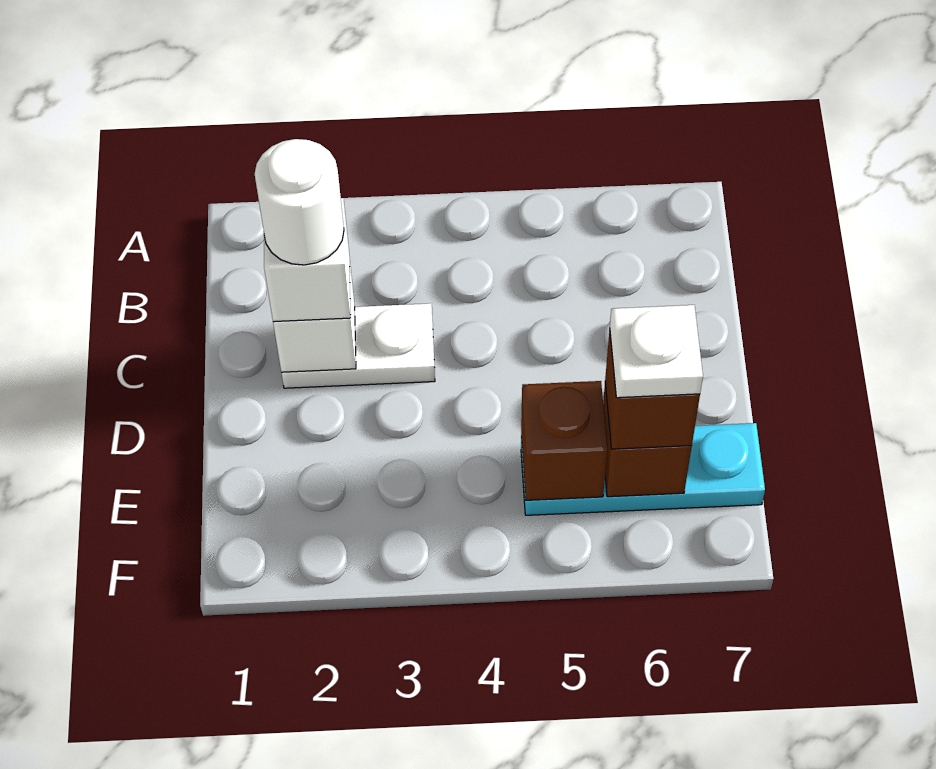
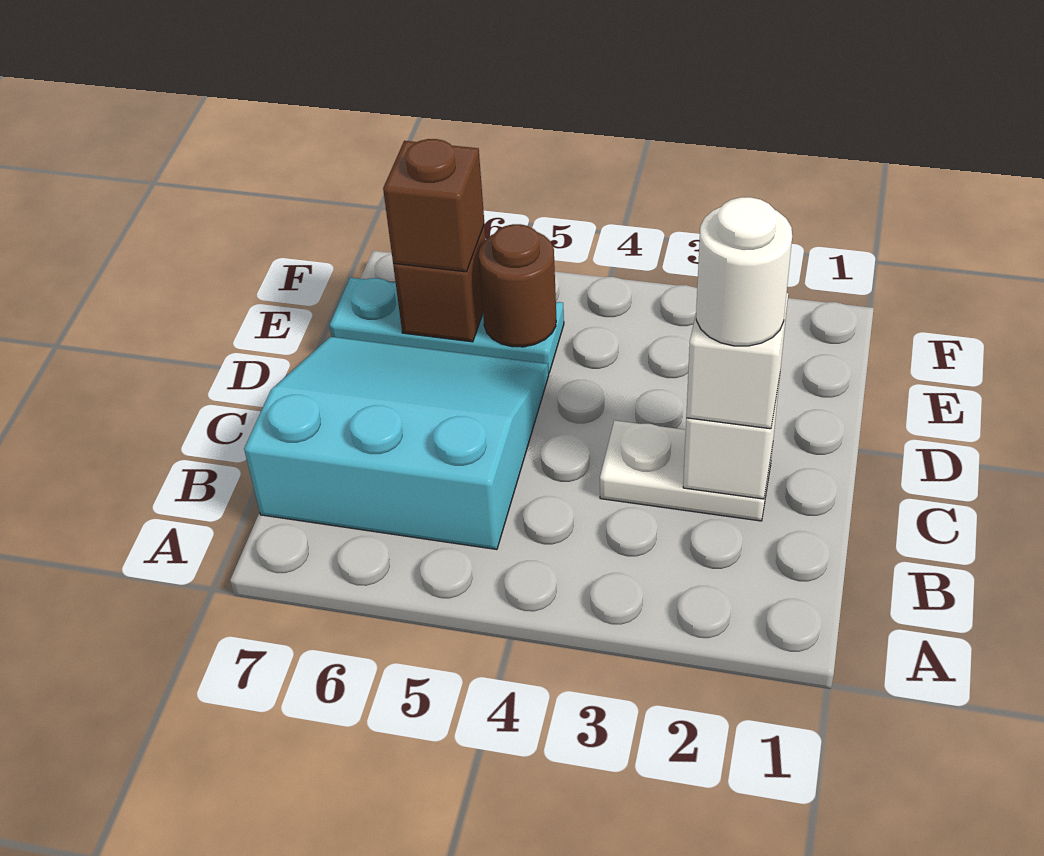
none -> cyan slope B5:D7 level 1 top B
brown brick E5 level 2 -> brown round brick E5 level 2
white plate E6 level 4 -> none

